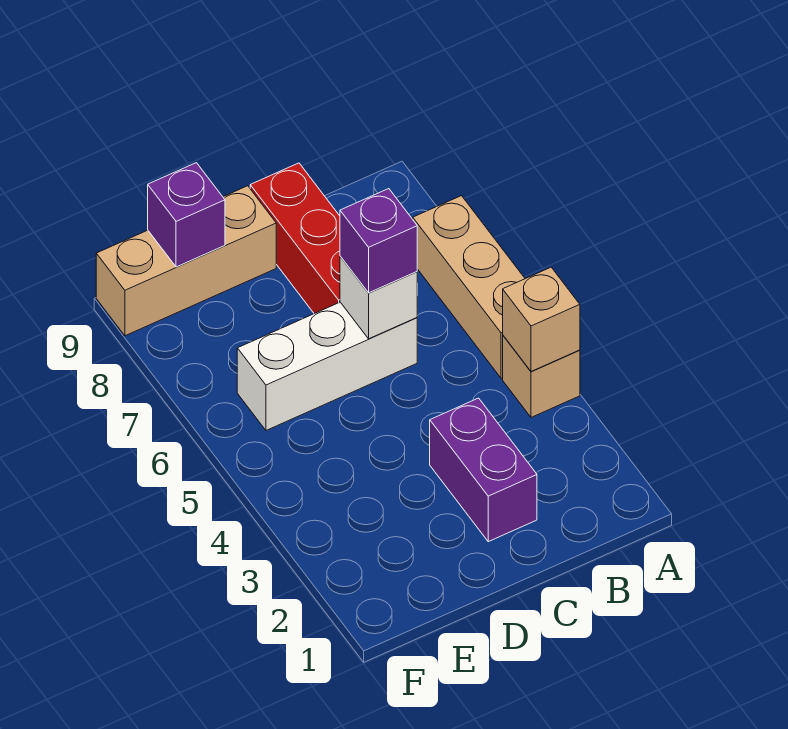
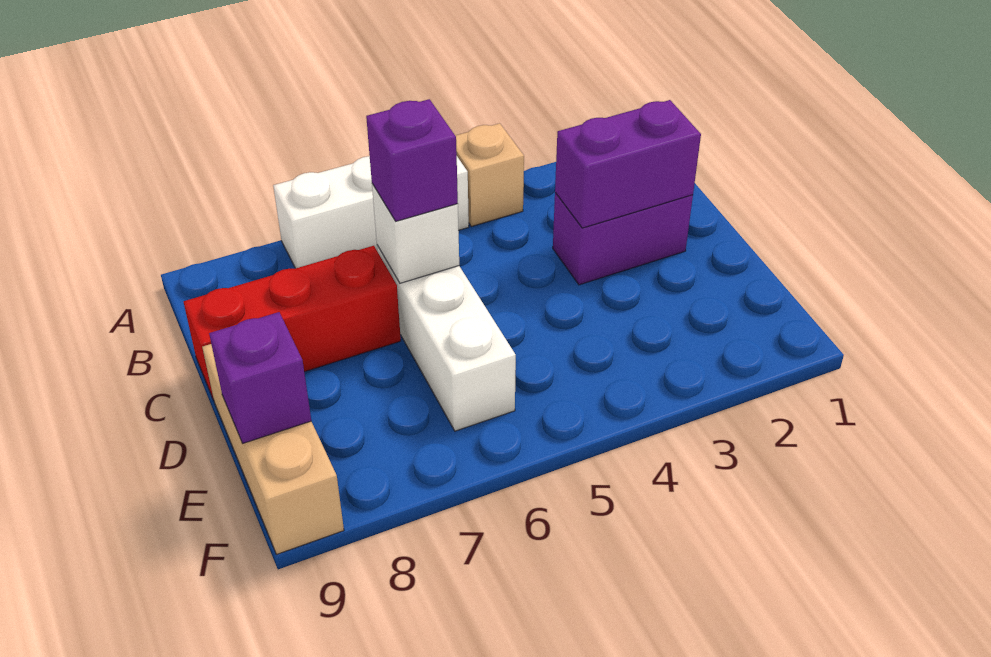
tan brick A4 level 2 -> none
tan brick A5:A7 level 1 -> white brick A5:A7 level 1
none -> purple brick C2:C3 level 2

